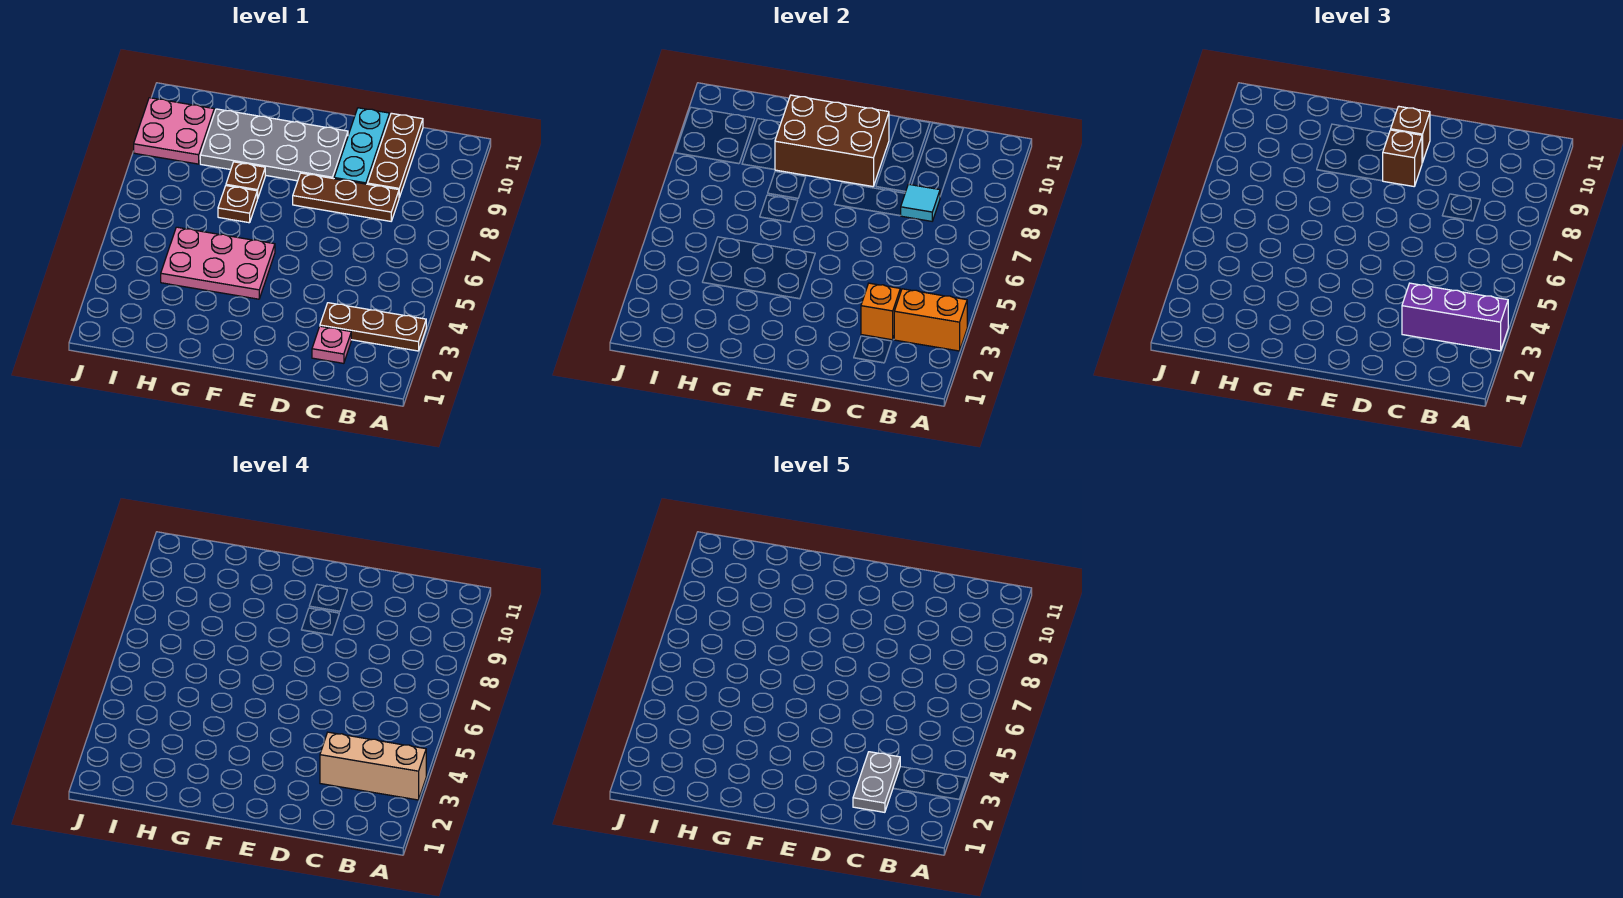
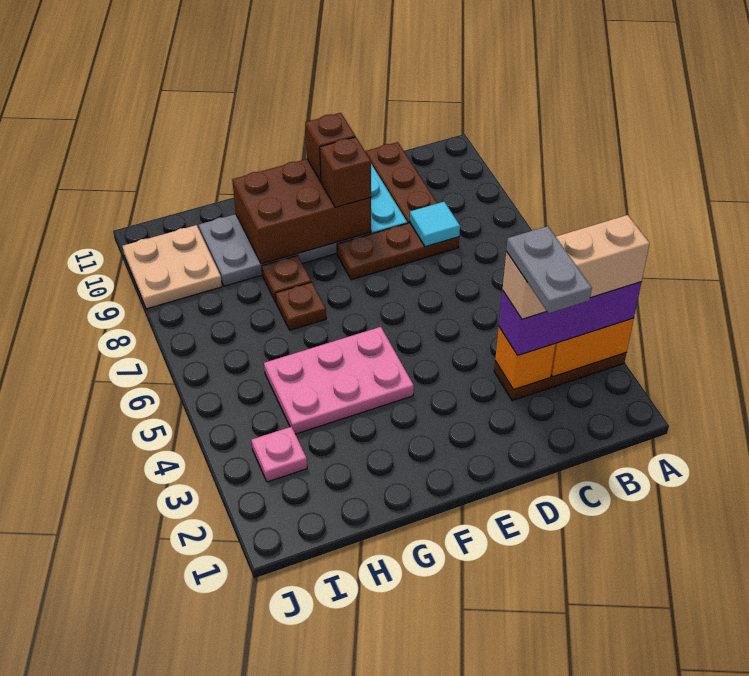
pink plate C2 level 1 -> pink plate I3 level 1
pink plate I9:J10 level 1 -> tan plate I9:J10 level 1

